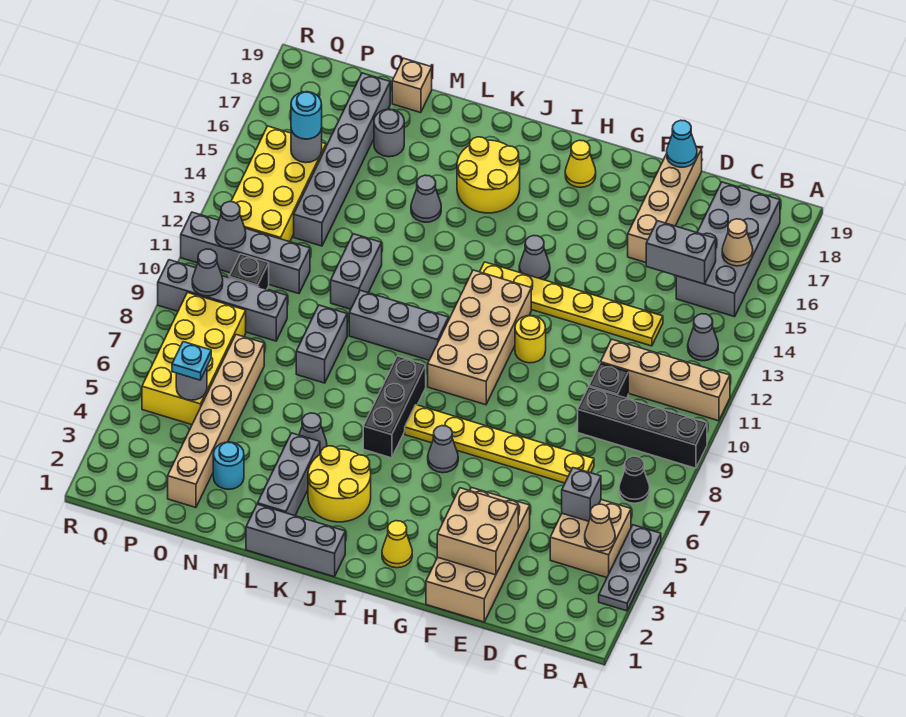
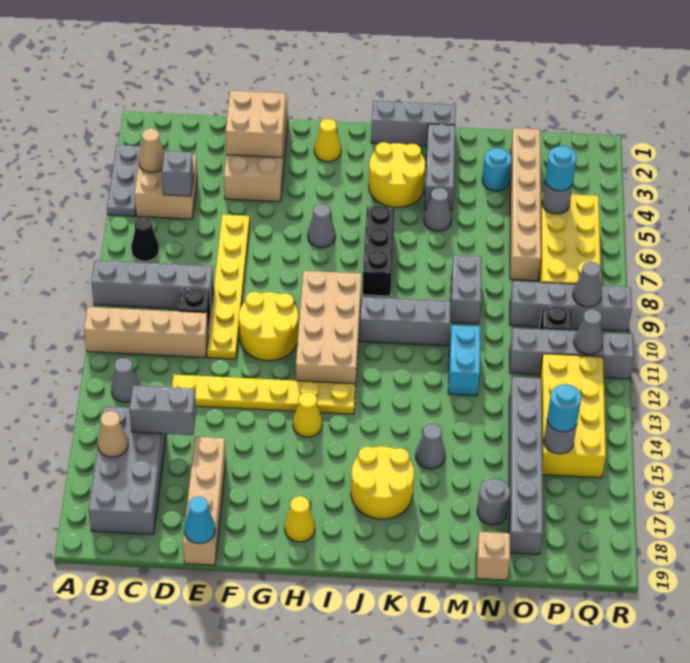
black brick A9:D9 level 1 -> grey brick A9:D9 level 1
yellow plate D7:I7 level 1 -> yellow plate E6:E11 level 1
yellow round brick G11 level 1 -> yellow round brick F10:G11 level 1
grey cone H14 level 1 -> yellow cone H14 level 1
grey brick M11:M12 level 1 -> cyan brick M11:M12 level 1
cyan plate P5 level 3 -> cyan round brick P5 level 3

